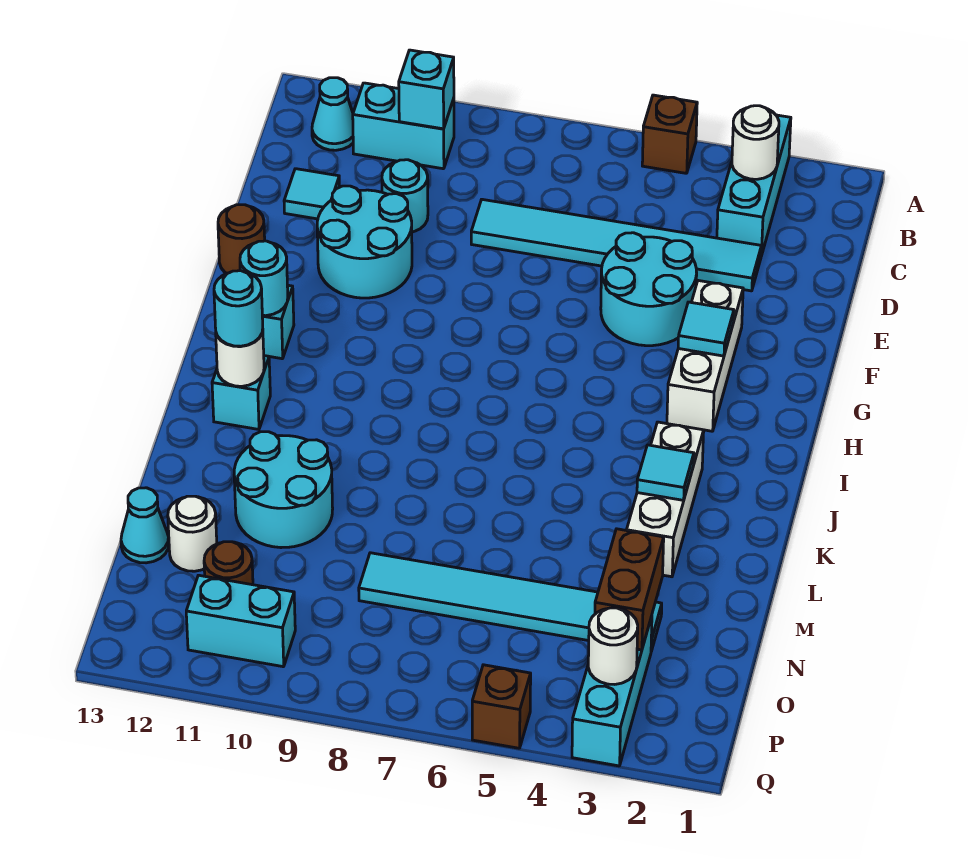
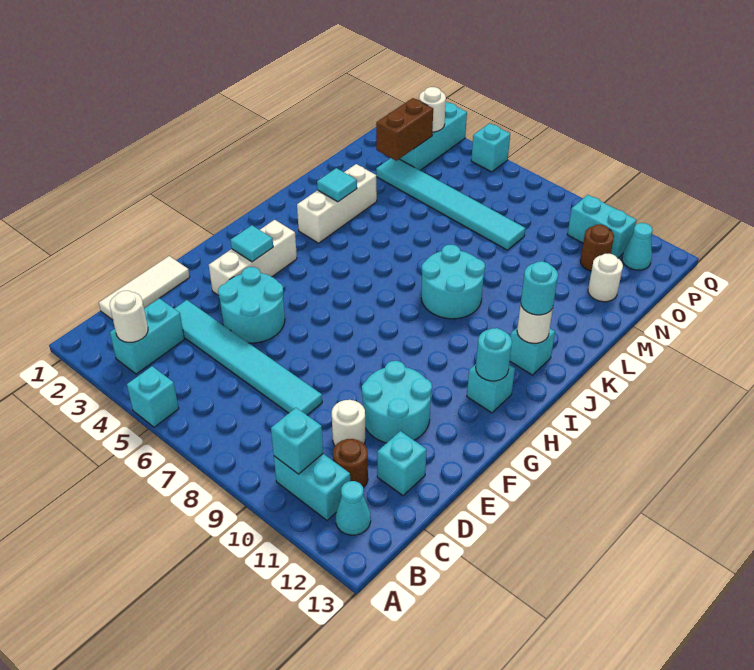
cyan brick A3:C3 level 1 -> cyan brick B3:C3 level 1
brown brick A5 level 1 -> cyan brick A5 level 1
none -> white tile C1:E1 level 1
cyan round brick D10 level 1 -> white round brick D10 level 1
cyan tile D12 level 1 -> cyan brick D12 level 1
brown round brick F13 level 1 -> brown round brick C11 level 1
cyan round brick L10:M11 level 1 -> cyan round brick J8:K9 level 1
cyan cone N13 level 1 -> cyan cone P12 level 1
brown brick Q5 level 1 -> cyan brick Q5 level 1

